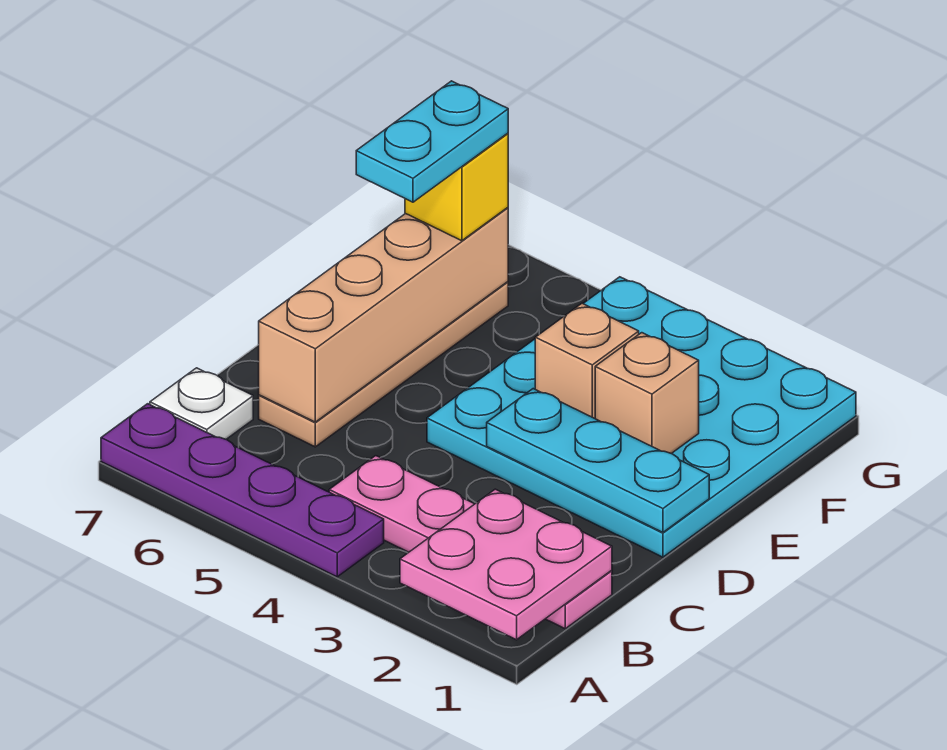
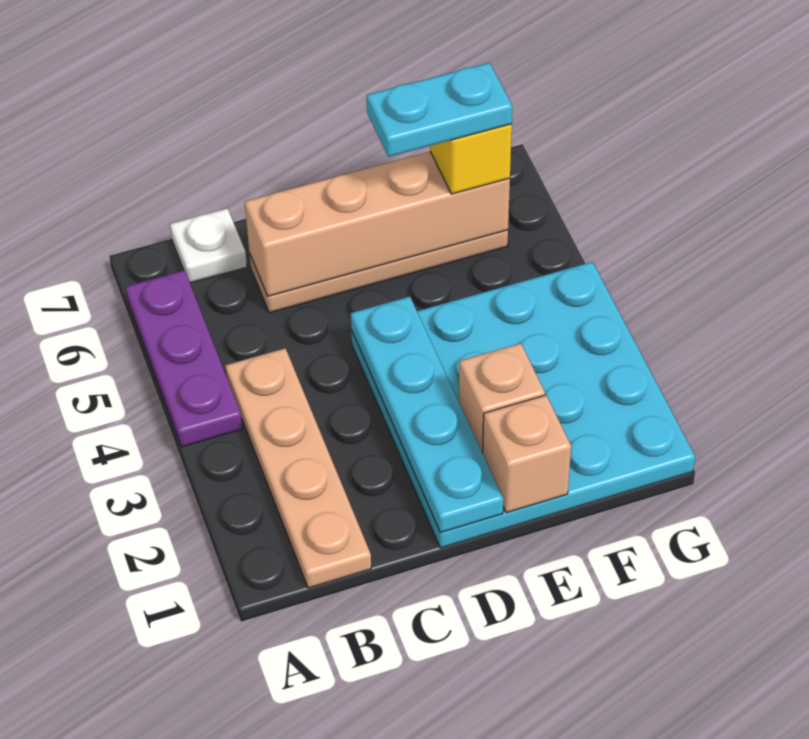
pink plate A1:B2 level 2 -> none
purple plate A4:A7 level 1 -> purple plate A4:A6 level 1
pink plate B1:B4 level 1 -> tan plate B1:B4 level 1
cyan plate D1:D3 level 2 -> cyan plate D1:D4 level 2
tan brick E3 level 2 -> tan brick E1 level 2

